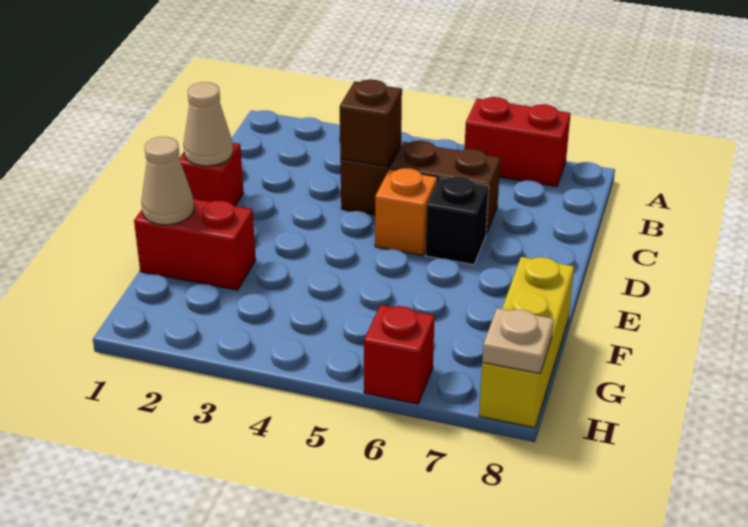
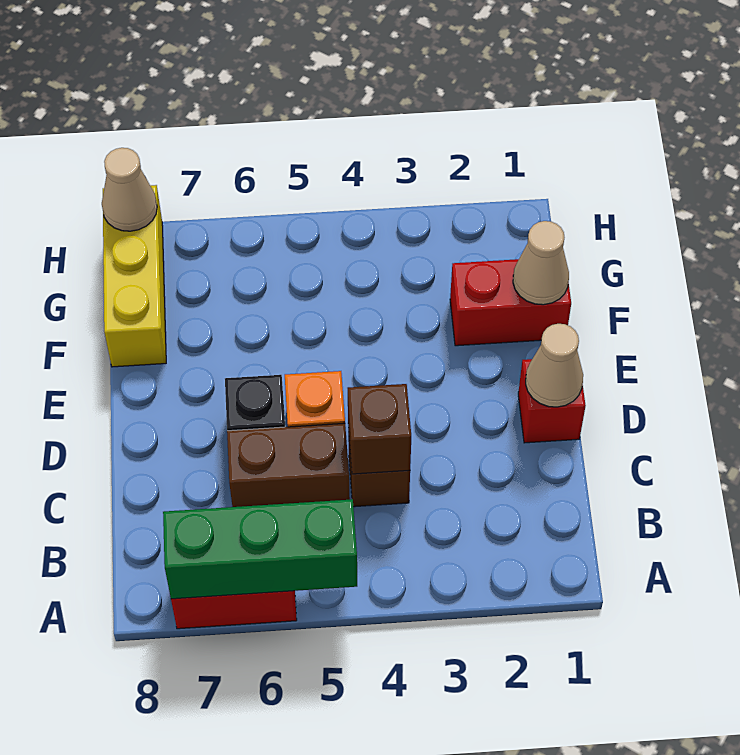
none -> green brick A5:A7 level 2
red brick H6 level 1 -> none
tan plate H8 level 2 -> tan cone H8 level 2

